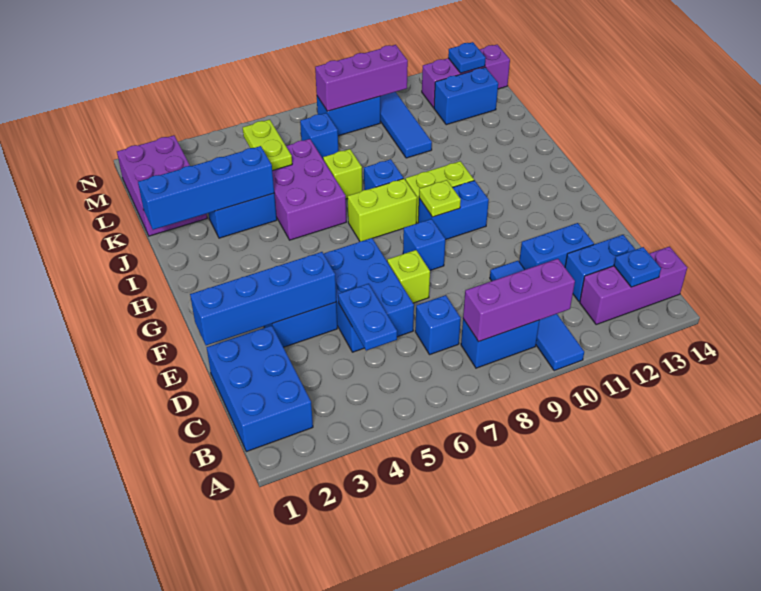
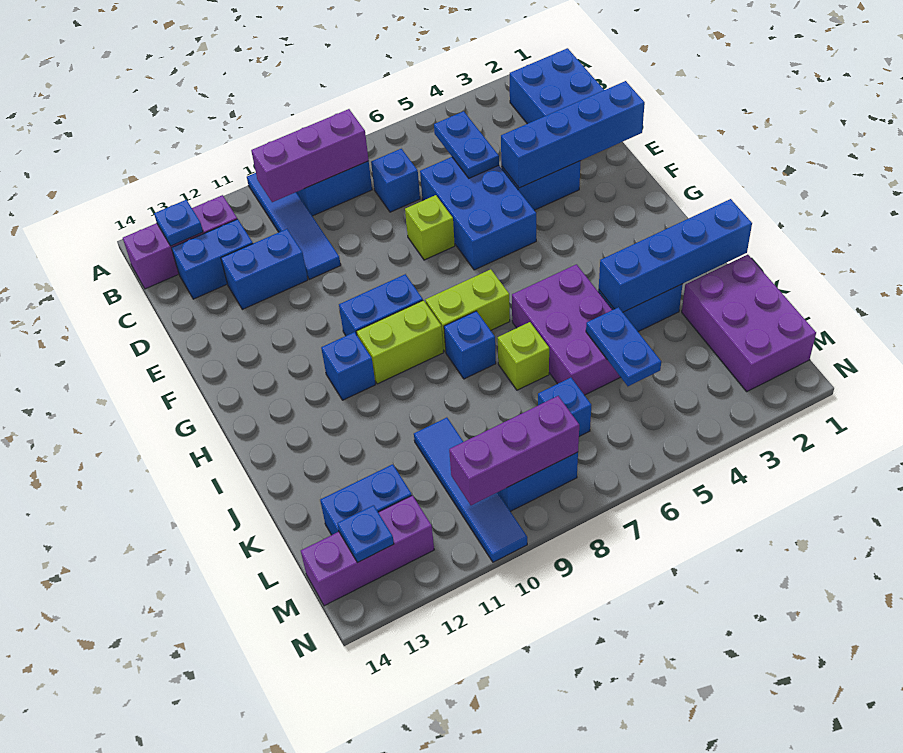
blue brick F8 level 1 -> blue brick H11 level 1
lime plate G9 level 2 -> none
lime plate K5:L5 level 2 -> blue plate K5:L5 level 2

